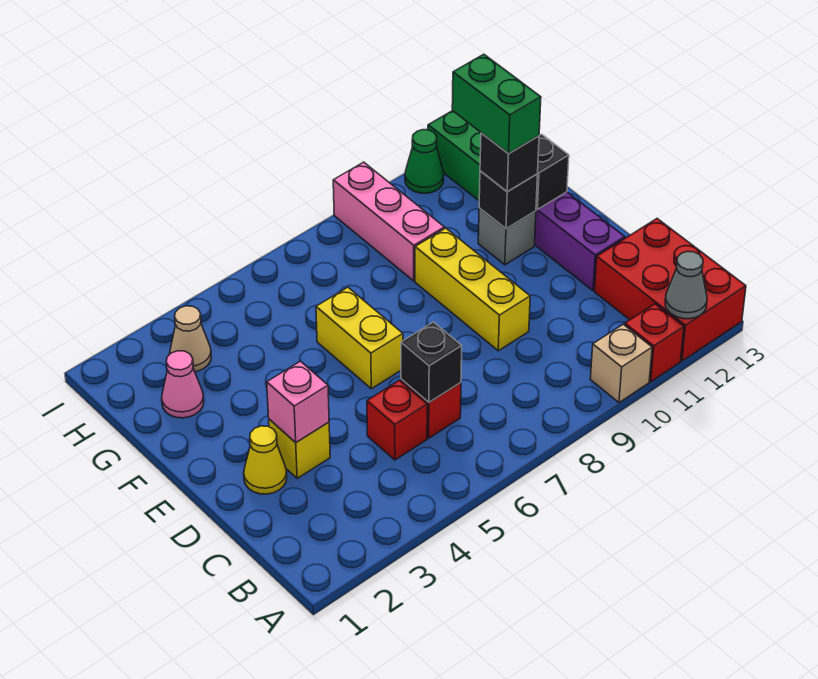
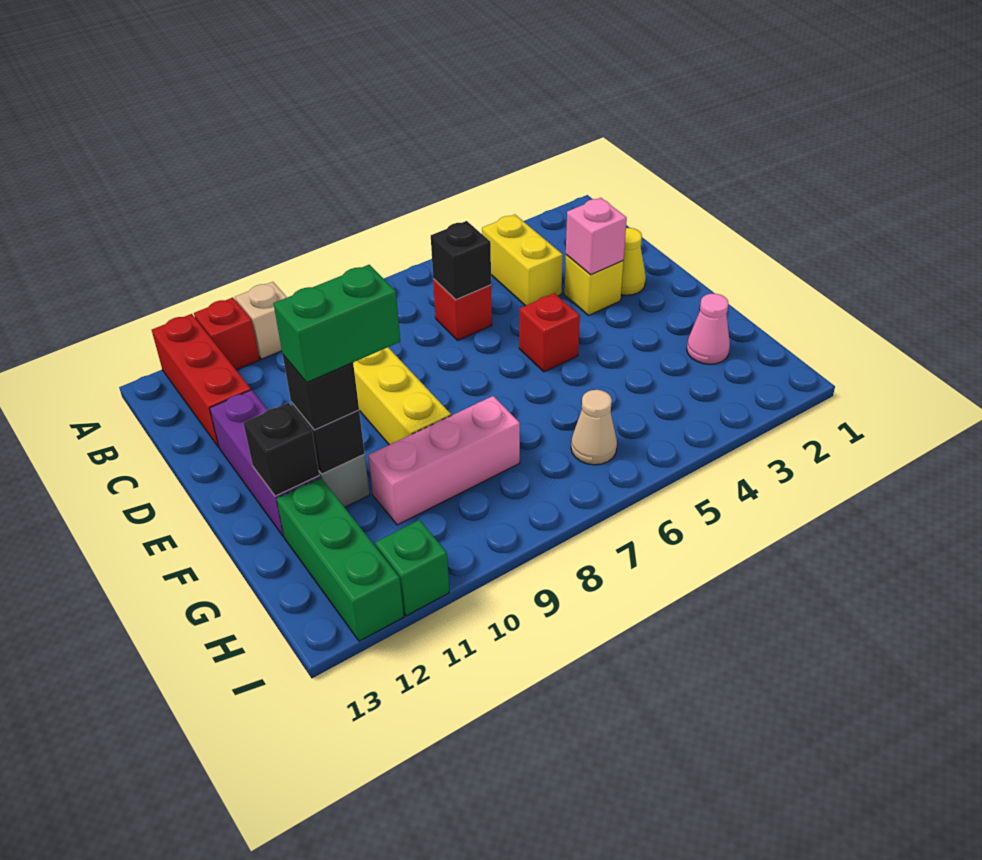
red brick A12:C13 level 1 -> red brick A12:C12 level 1
grey cone A12 level 2 -> none
red brick C5 level 1 -> red brick E5 level 1
yellow brick E6:F6 level 1 -> yellow brick B4:C4 level 1
green brick F11:G11 level 4 -> green brick F10:F11 level 4
pink brick G9:I9 level 1 -> pink brick G8:G10 level 1
tan cone H3 level 1 -> tan cone H6 level 1
green cone I11 level 1 -> green brick I11 level 1

